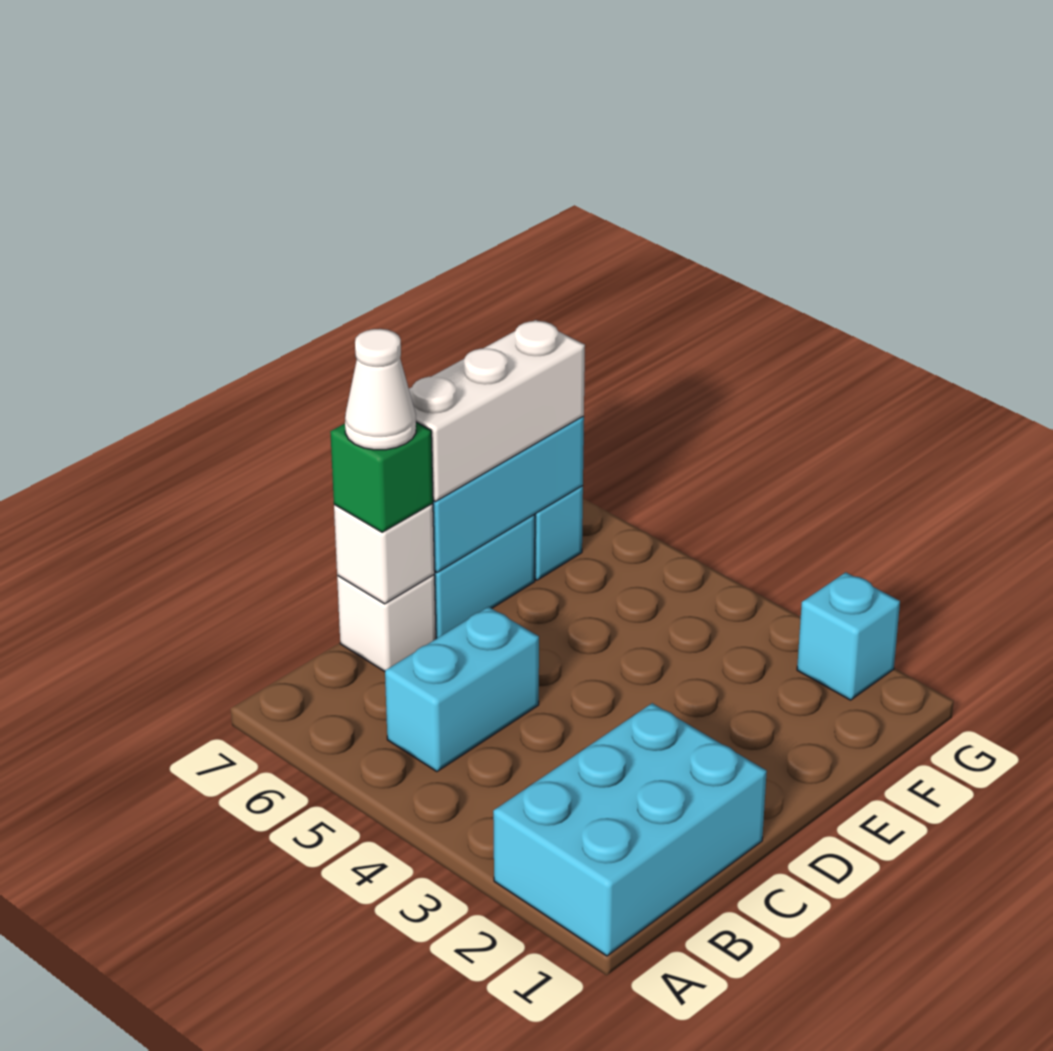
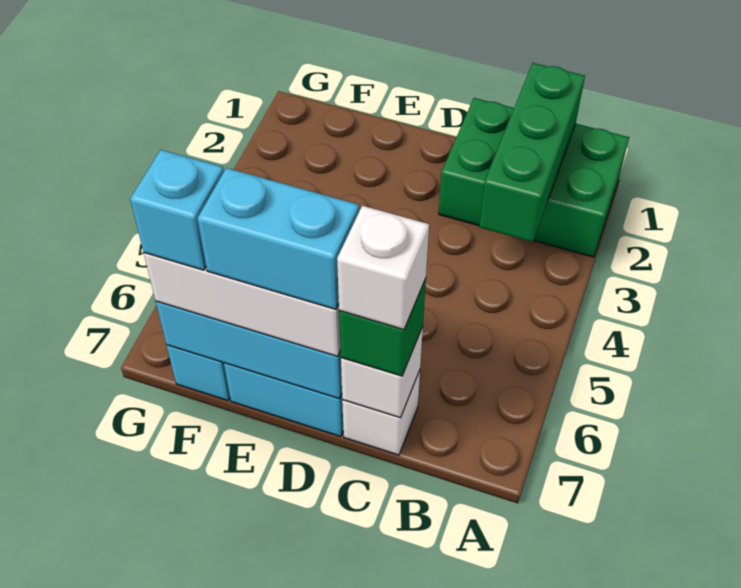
cyan brick A1:C2 level 1 -> green brick A1:C2 level 1
none -> green brick B1:B3 level 2
cyan brick B5:C5 level 1 -> cyan brick D7:E7 level 4
white cone C7 level 4 -> white brick C7 level 4
cyan brick G2 level 1 -> cyan brick F7 level 4

